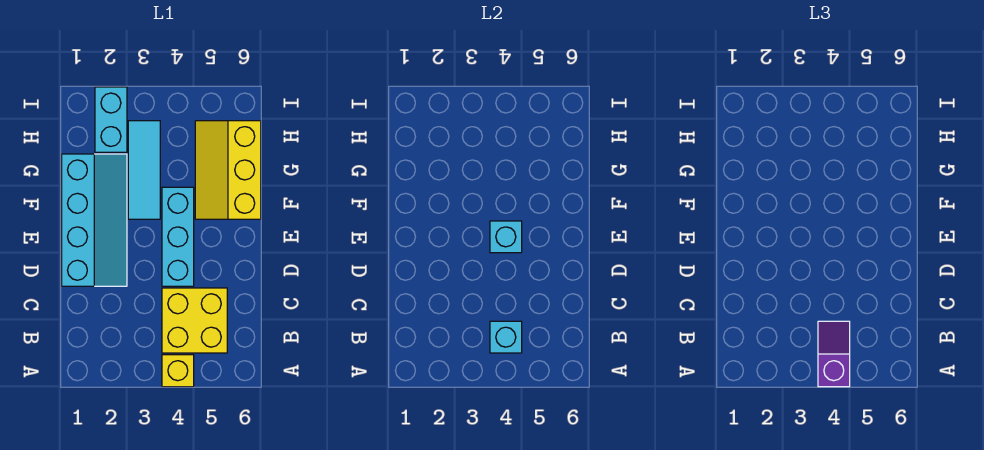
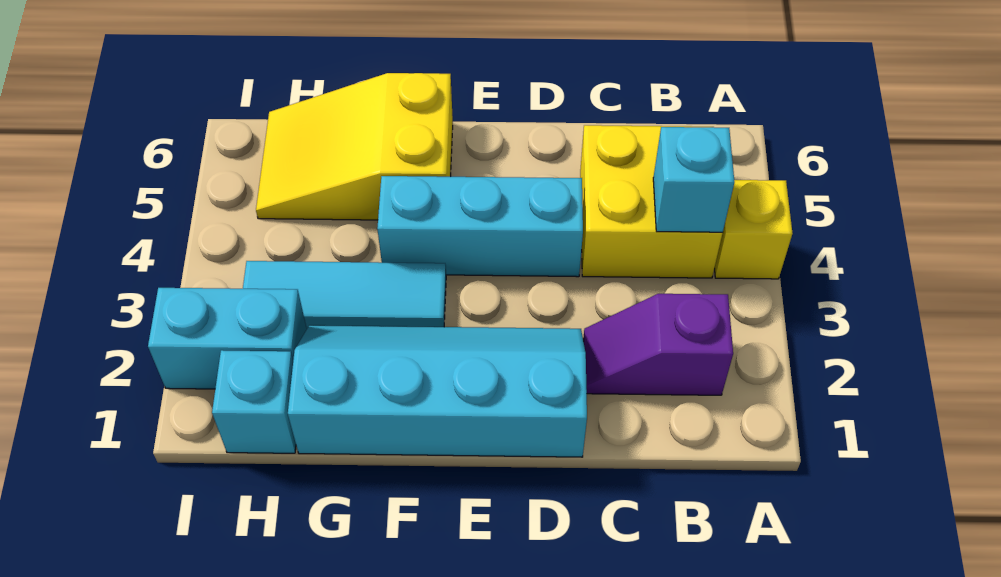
purple slope A4:B4 level 3 top A -> purple slope B2:C2 level 1 top B
cyan brick E4 level 2 -> cyan brick H1 level 1
yellow slope F5:H6 level 1 top 6 -> yellow slope F5:H6 level 1 top F

